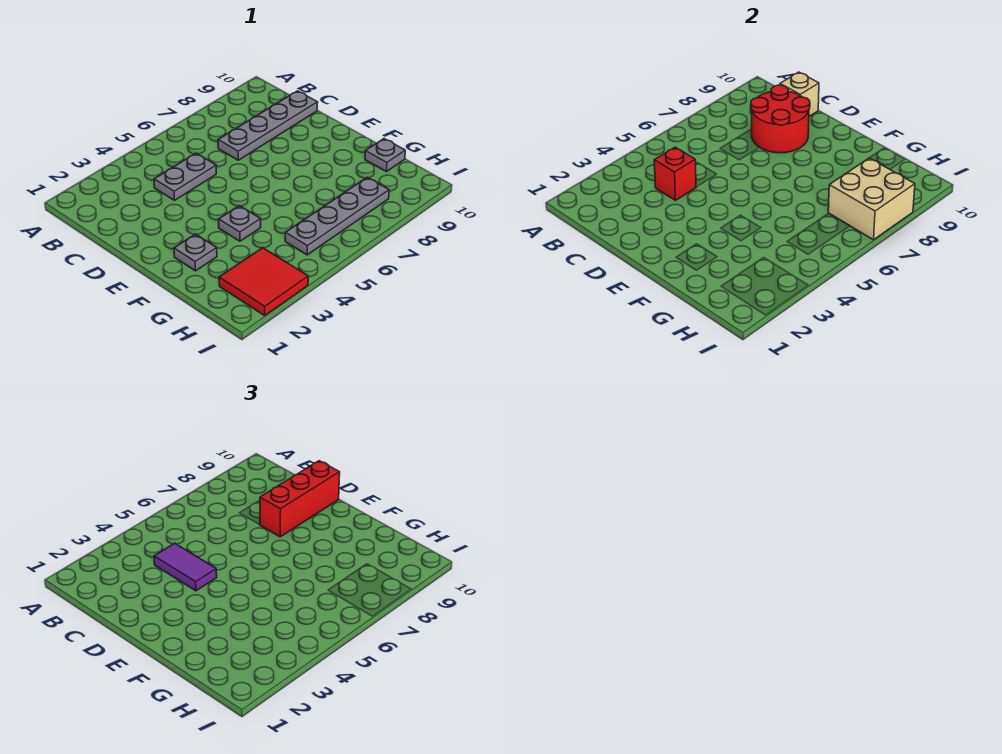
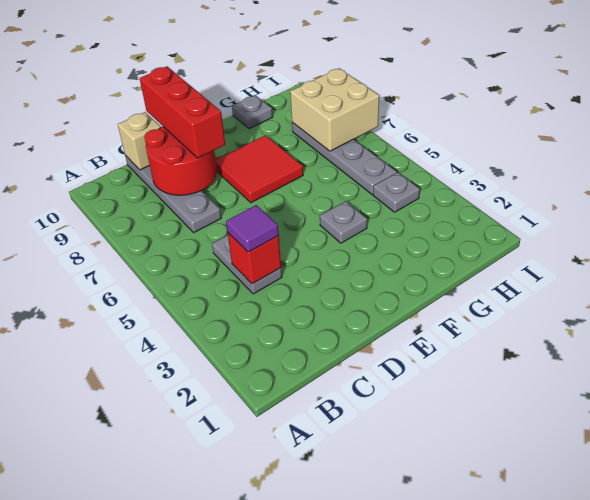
purple tile C4:D4 level 3 -> purple tile C4 level 3
grey plate F2 level 1 -> grey plate H4 level 1
red tile H2:I3 level 1 -> red tile E7:F8 level 1

